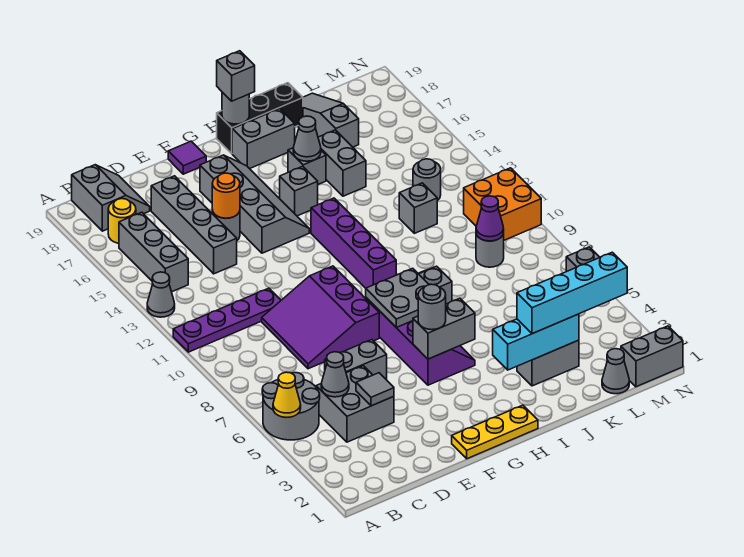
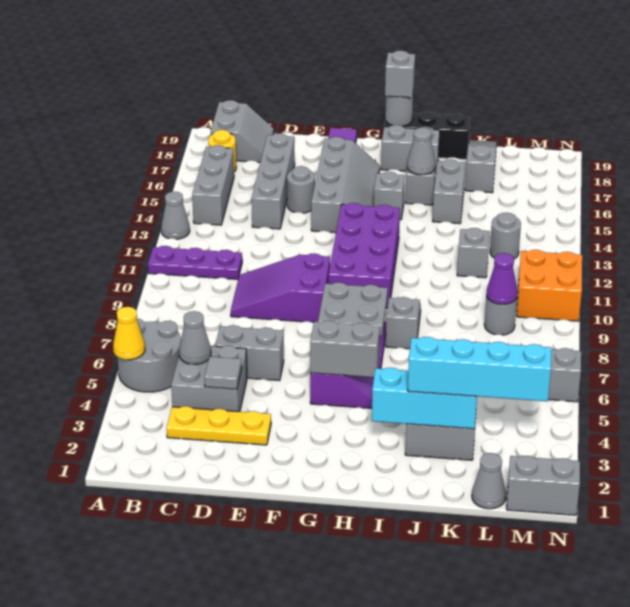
purple plate A11:D11 level 1 -> purple plate A11:C11 level 1
purple slope D8:F10 level 1 top F -> purple slope D9:F10 level 1 top F
orange round brick E15 level 2 -> none
yellow plate F1:H1 level 1 -> yellow plate C3:E3 level 1
grey round brick G5 level 3 -> none
purple brick H10:H13 level 1 -> purple brick G10:H13 level 1

